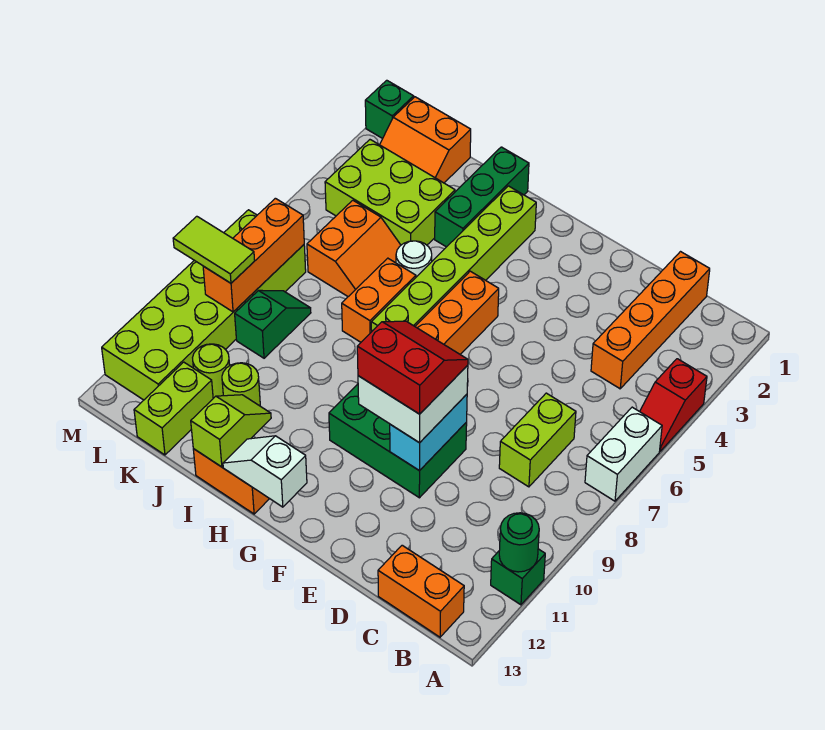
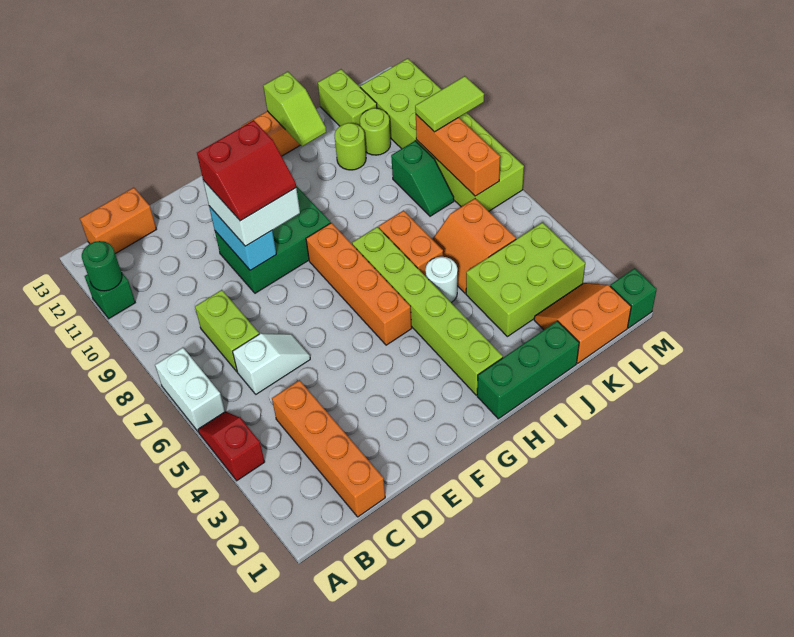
white slope G13:H13 level 2 top G -> white slope C6:D6 level 1 top C
green brick I1:I3 level 1 -> green brick H1:J1 level 1

